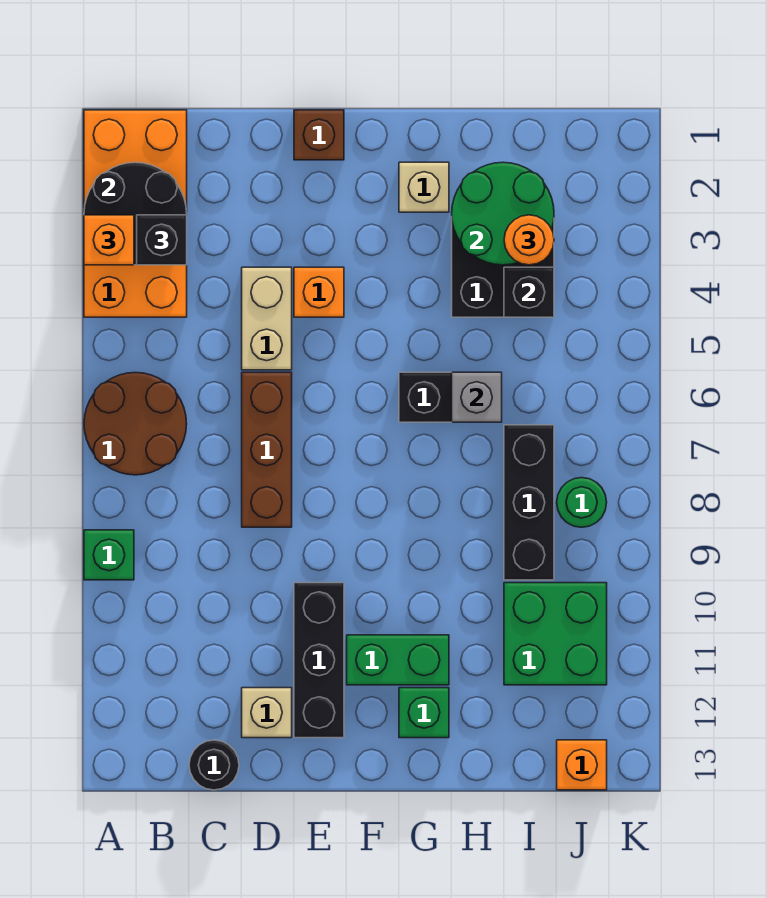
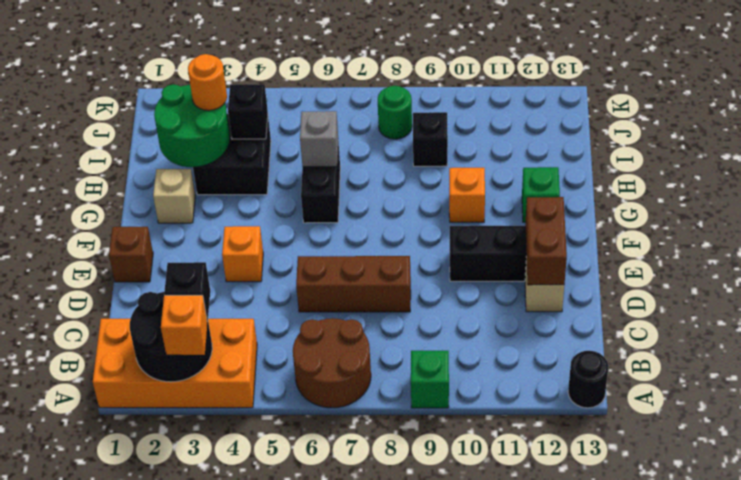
black round brick C13 level 1 -> black round brick A13 level 1
tan brick D4:D5 level 1 -> none
none -> brown brick D12:E12 level 2
green brick F11:G11 level 1 -> none
black brick I7:I9 level 1 -> black brick I9 level 1
green brick I10:J11 level 1 -> none
orange brick J13 level 1 -> orange brick G10 level 1

